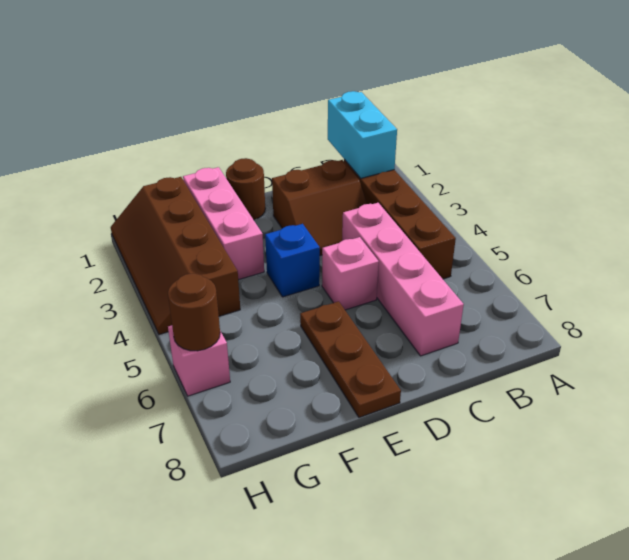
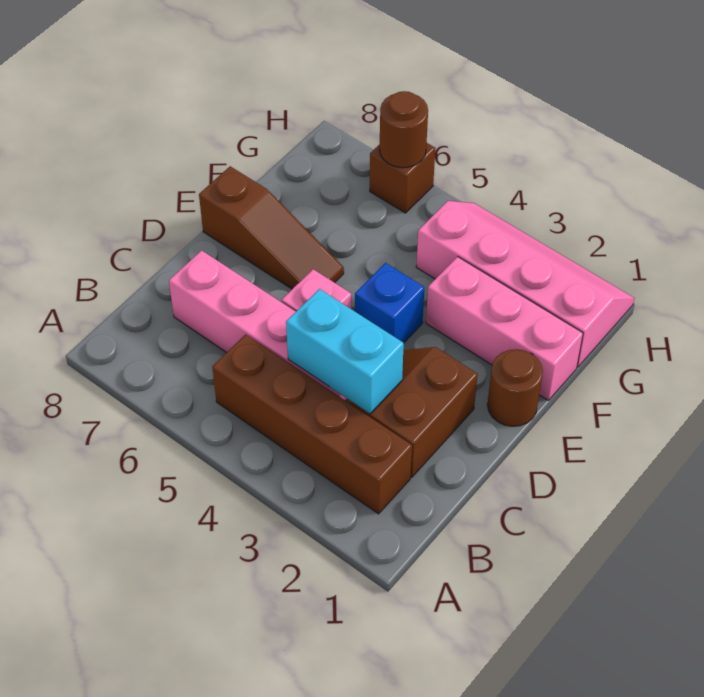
cyan brick B1:B2 level 2 -> cyan brick C3:C4 level 2
brown plate E6:E8 level 1 -> brown slope E6:E8 level 1 top 8
brown slope G1:H4 level 1 top G -> pink slope G1:H4 level 1 top G
pink brick H6 level 1 -> brown brick H6 level 1

